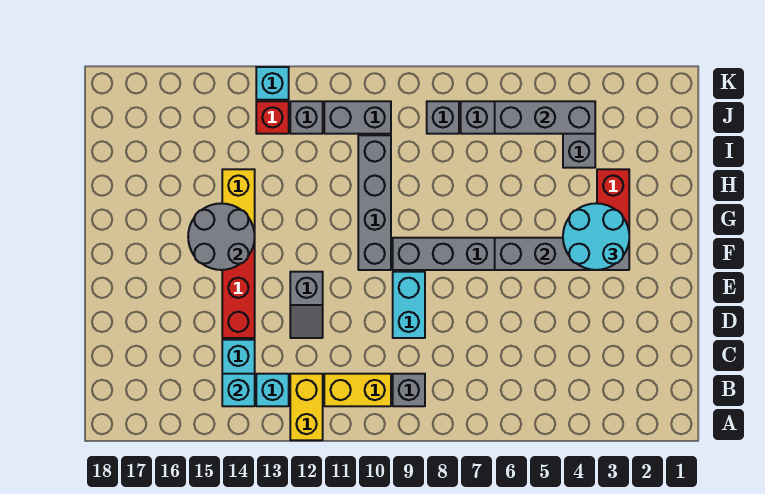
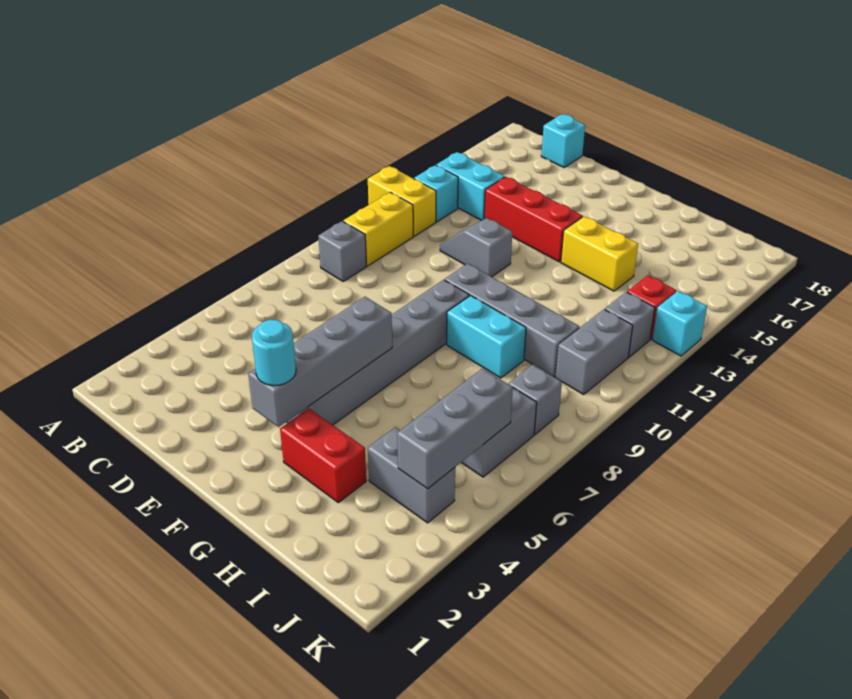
cyan brick B14 level 2 -> cyan brick C18 level 1
cyan brick D9:E9 level 1 -> cyan brick G9:H9 level 1
cyan round brick F3:G4 level 3 -> cyan round brick F3 level 3
grey round brick F14:G15 level 2 -> none

